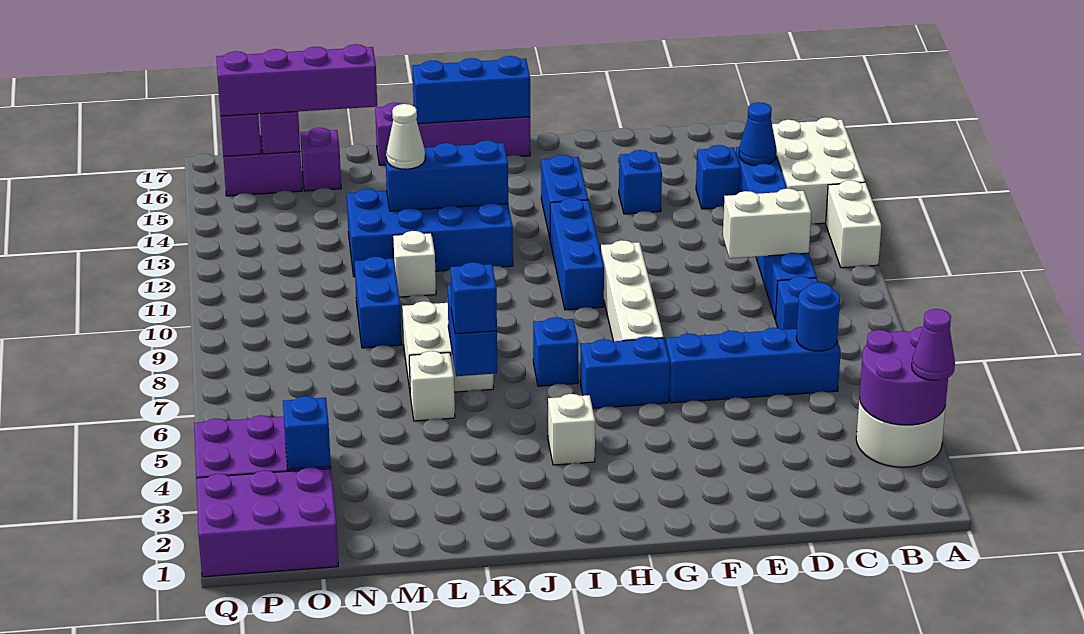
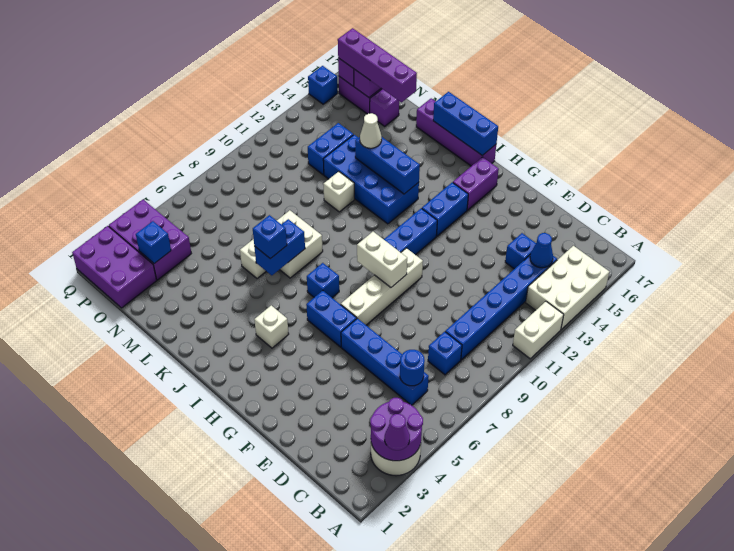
white brick C10:D10 level 2 -> white brick G9:H9 level 2
blue brick F14 level 1 -> blue brick Q15 level 1
none -> purple brick H15:H16 level 1
blue brick M9:M10 level 1 -> blue brick N12:N13 level 1

